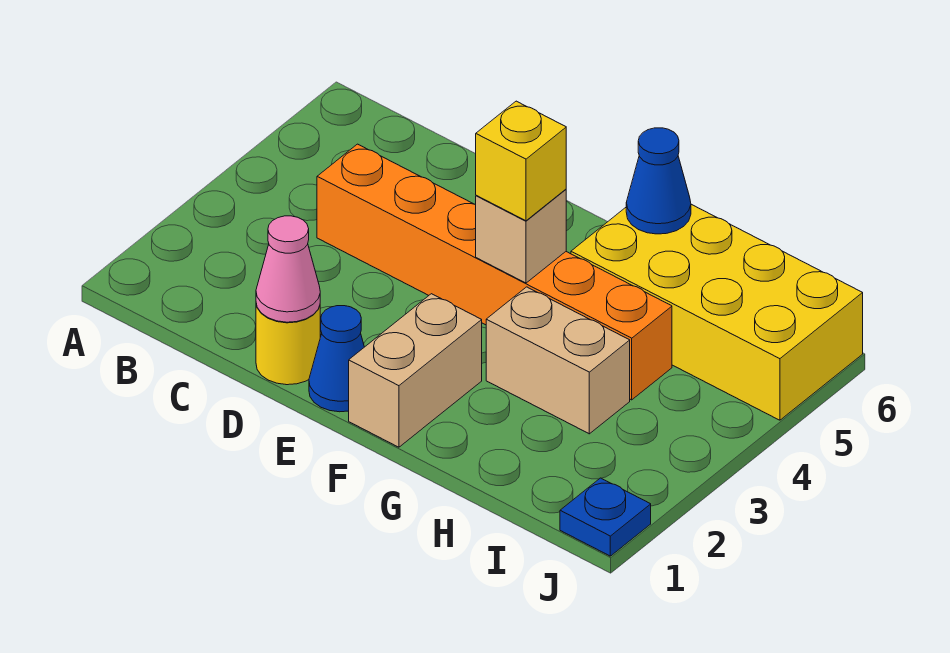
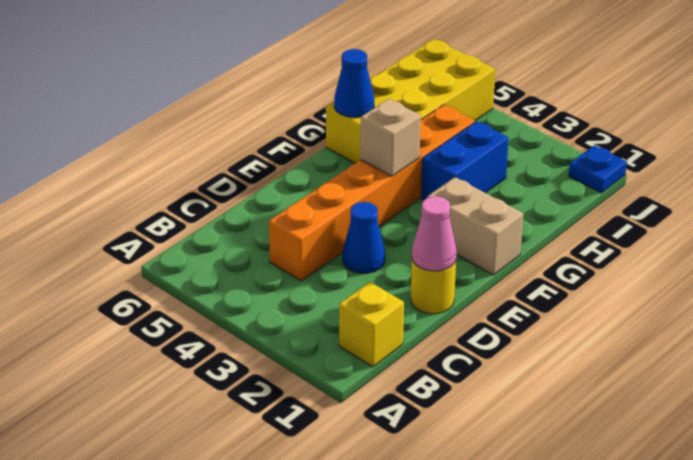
blue cone E1 level 1 -> blue cone D3 level 1
yellow brick F4 level 3 -> yellow brick B1 level 1
tan brick G3:H3 level 1 -> blue brick G3:H3 level 1

